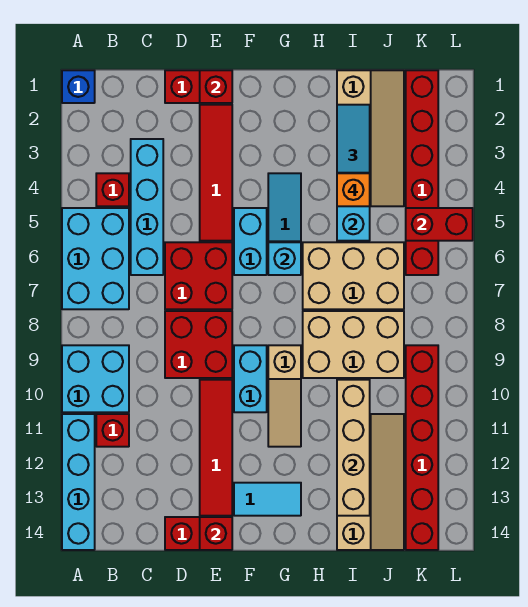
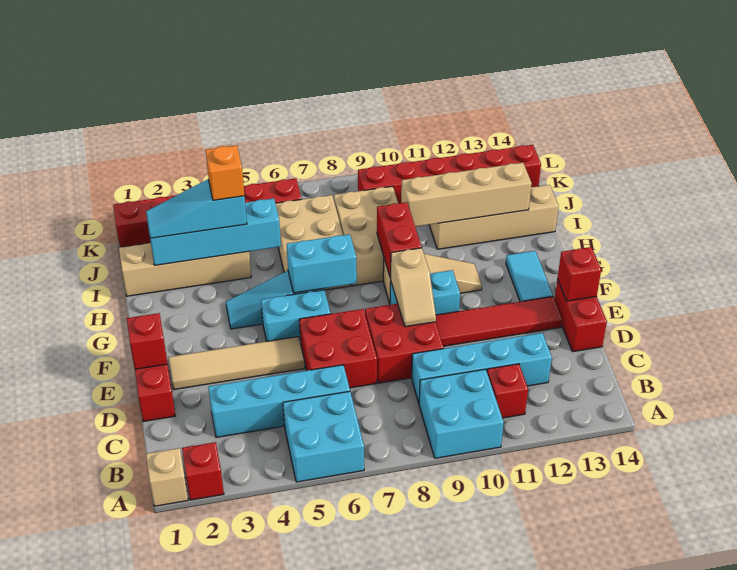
blue brick A1 level 1 -> tan brick A1 level 1
cyan brick A5:B7 level 1 -> cyan brick A5:B6 level 1
cyan brick A11:A14 level 1 -> cyan brick C9:C12 level 1
red brick B4 level 1 -> red brick A2 level 1
red tile E2:E5 level 1 -> tan tile E2:E5 level 1
none -> tan slope E9:F9 level 2 top F
cyan brick G6 level 2 -> cyan brick G6:G7 level 2
red brick K5:L5 level 2 -> red brick G9:H9 level 2

